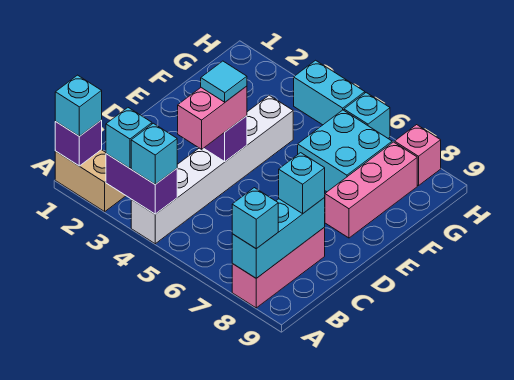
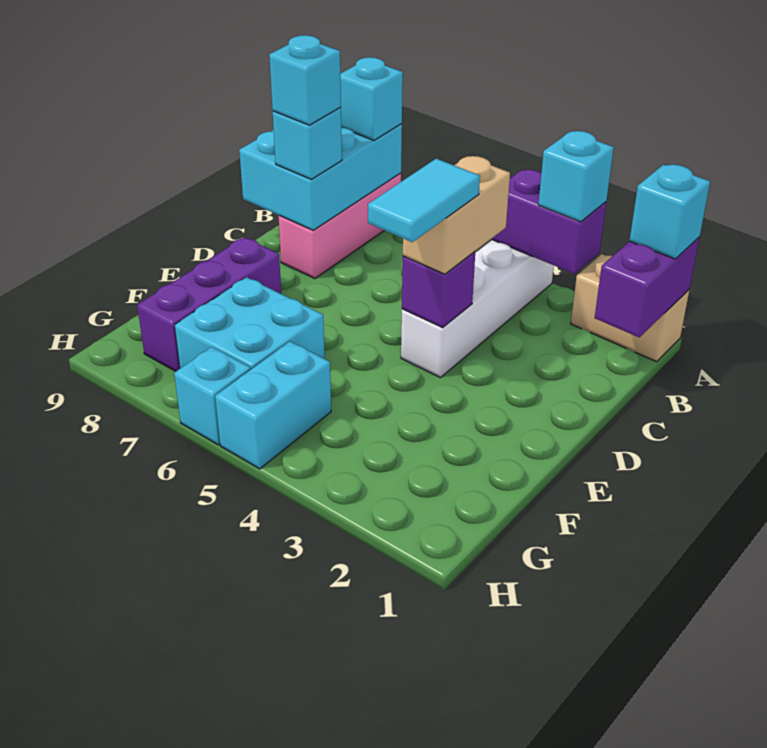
purple brick A1 level 2 -> purple brick A1:B1 level 2
white brick A4:F4 level 1 -> white brick A4:D4 level 1
cyan brick A4 level 3 -> cyan brick C8 level 4
cyan brick A8:C8 level 2 -> cyan brick A8:C9 level 2
pink brick C4:D4 level 3 -> tan brick C4:D4 level 3
cyan tile D4 level 4 -> cyan tile D4:E4 level 4
pink brick E8:G8 level 1 -> purple brick E8:G8 level 1
cyan brick H4:H5 level 1 -> cyan brick G5:H5 level 1
pink brick H8 level 1 -> none

